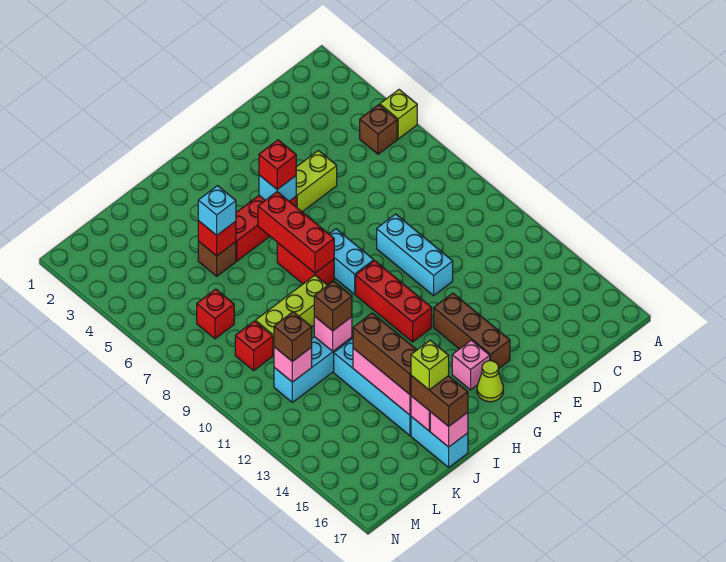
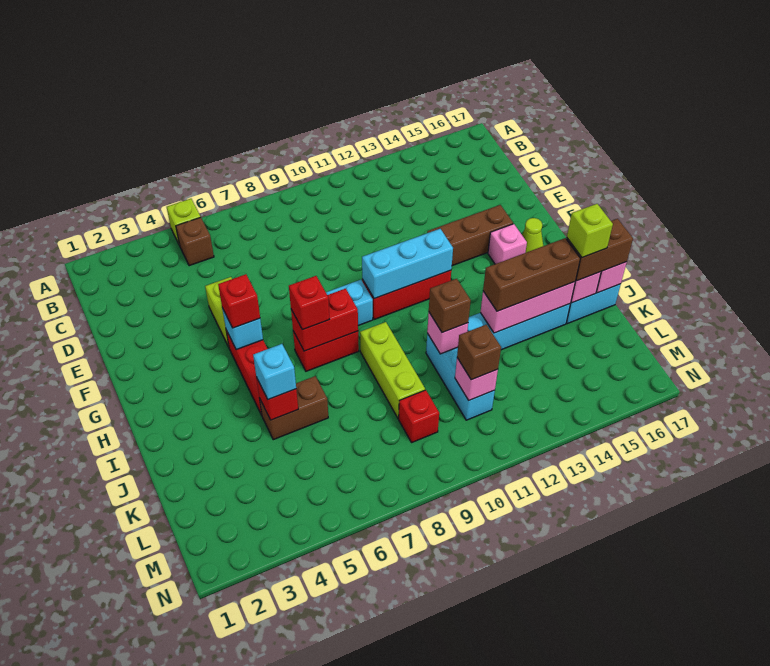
cyan brick E9:E11 level 1 -> cyan brick G10:G12 level 2
red brick H6:H8 level 2 -> red brick H7:H8 level 2
brown brick J5 level 1 -> brown brick J5:J6 level 1
red brick L7 level 1 -> red brick H7 level 3

